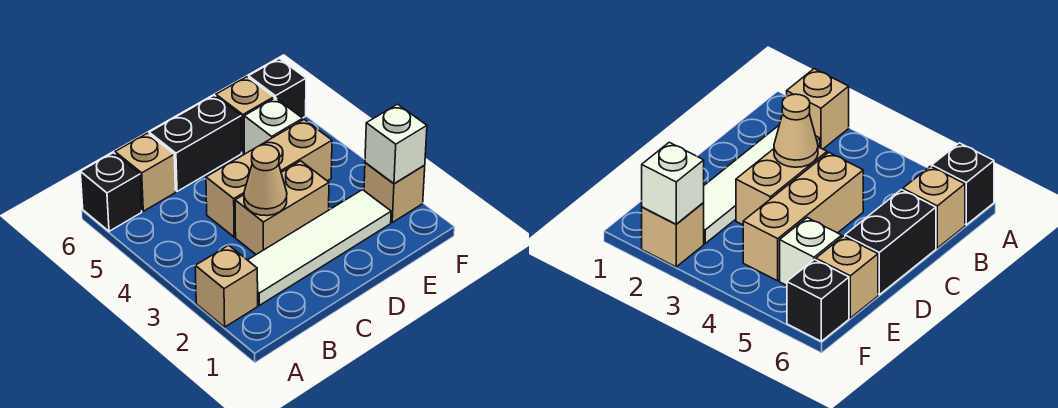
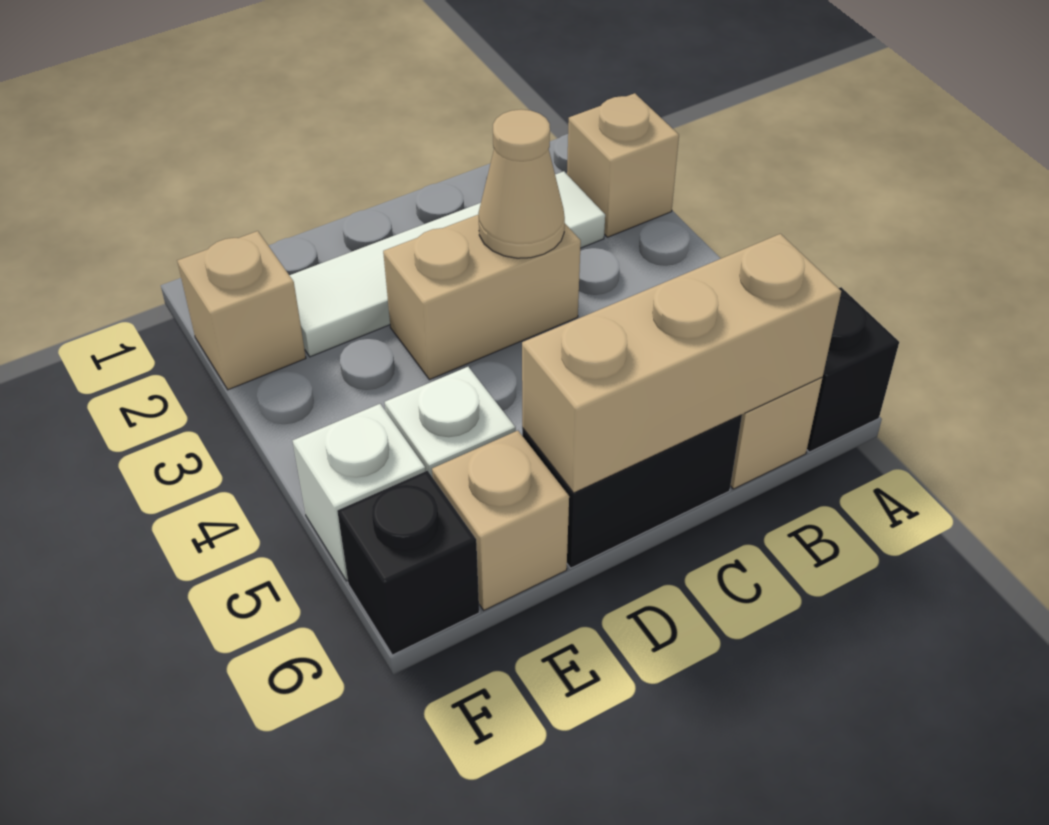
tan brick C4:E4 level 1 -> tan brick B6:D6 level 2
white brick F2 level 2 -> white brick F5 level 1

